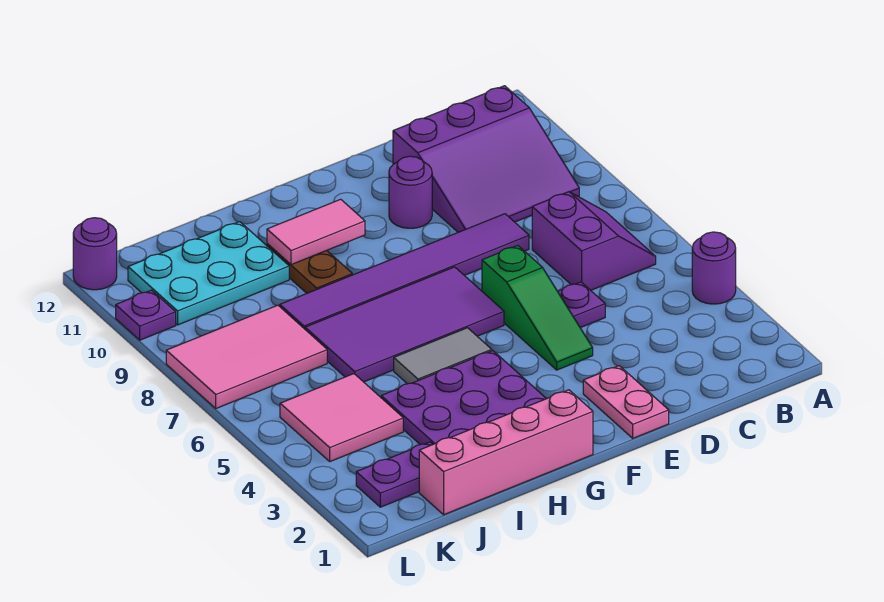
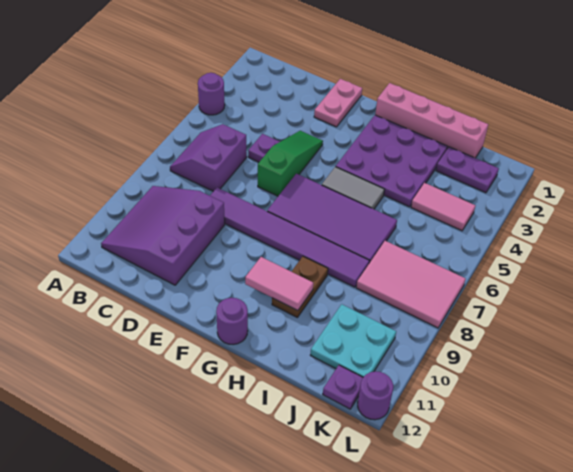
purple slope B9:D11 level 1 top 11 -> purple slope B9:D11 level 1 top D
purple round brick E10 level 1 -> purple round brick G12 level 1
cyan plate I10:K11 level 1 -> cyan plate J10:K11 level 1
pink tile J4:K5 level 1 -> pink tile J4:K4 level 1
purple plate L10 level 1 -> purple plate K12 level 1

